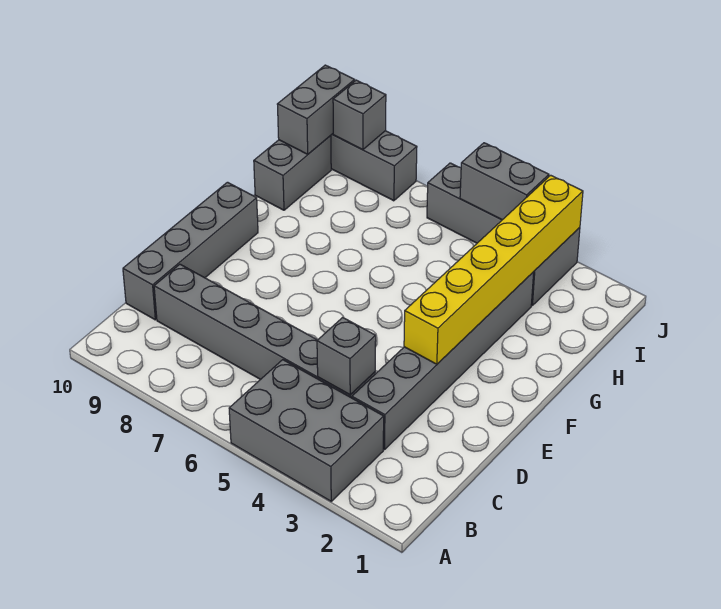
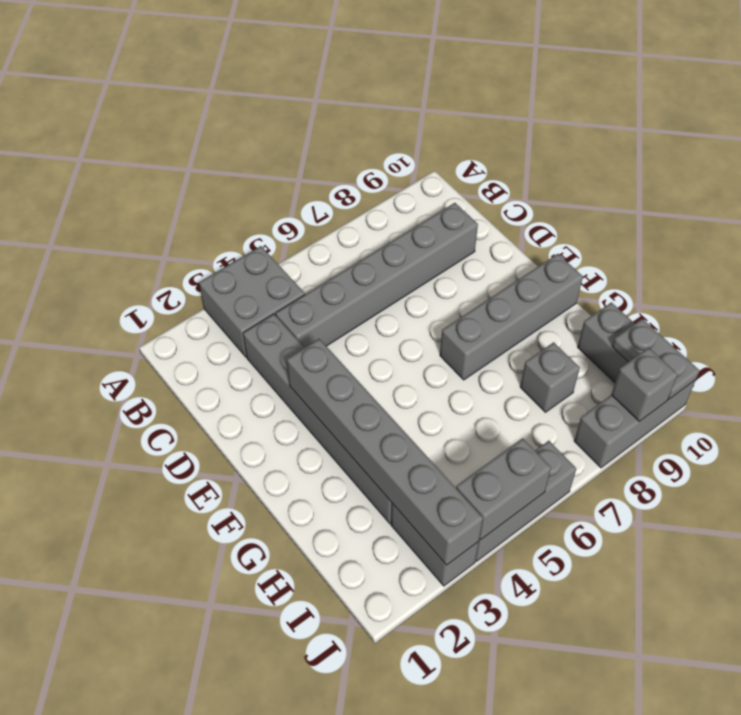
grey brick A3:B5 level 1 -> grey brick A3:B4 level 1
grey brick C4 level 2 -> grey brick H8 level 1
grey brick C10:F10 level 1 -> grey brick F7:F10 level 1
yellow brick E3:J3 level 2 -> grey brick E3:J3 level 2
grey brick I10:J10 level 2 -> grey plate I10:J10 level 2

